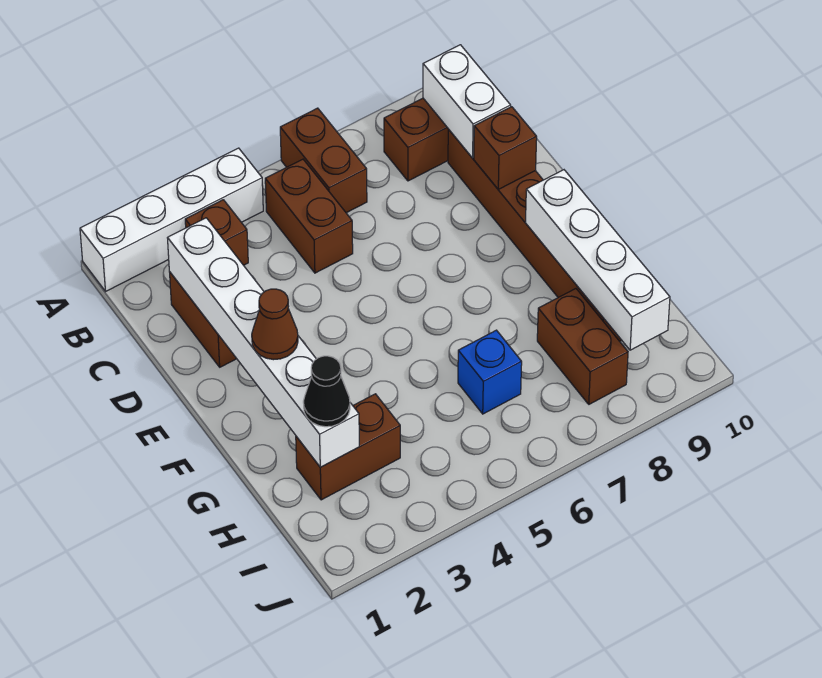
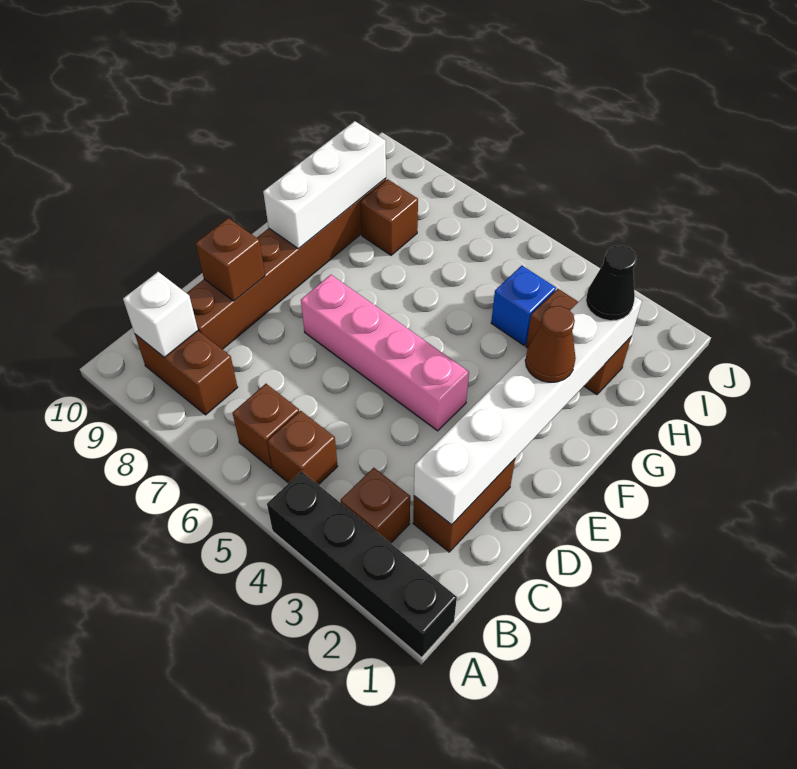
white brick A1:A4 level 1 -> black brick A1:A4 level 1
brown brick A6:B6 level 1 -> brown brick B6 level 1
brown brick B5:C5 level 1 -> brown brick B5 level 1
white brick B9:C9 level 2 -> white brick B9 level 2
none -> pink brick E4:E7 level 1
white brick F9:I9 level 2 -> white brick F9:H9 level 2
blue brick H6 level 1 -> blue brick H4 level 1
brown brick H8:I8 level 1 -> brown brick H8 level 1

